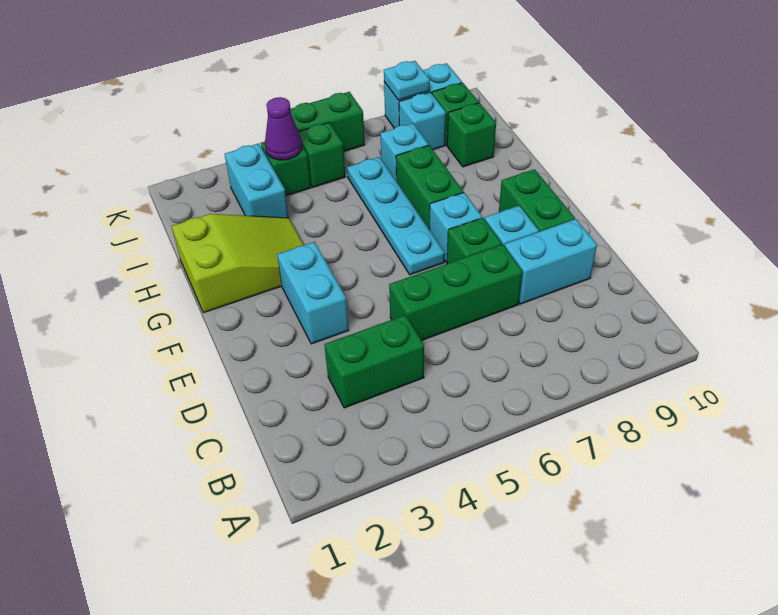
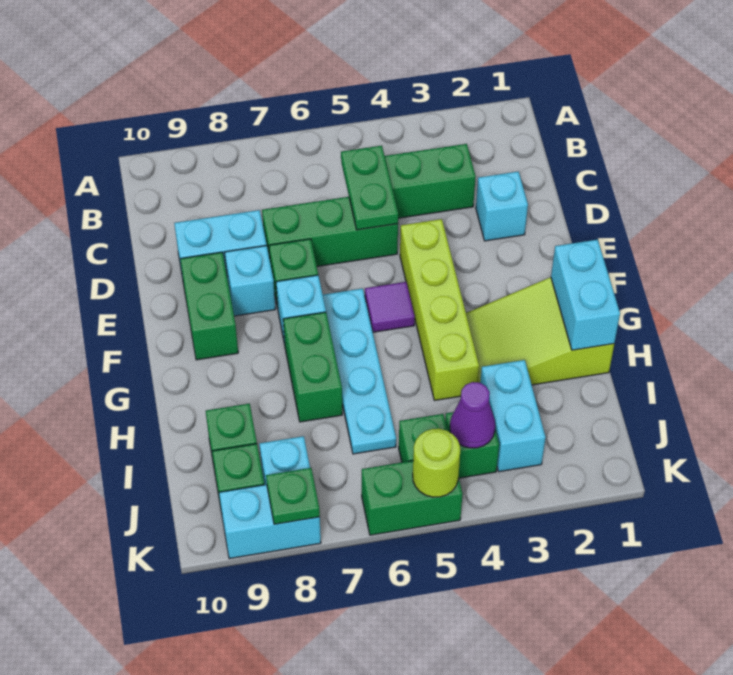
none -> green plate C5:D5 level 2
cyan brick E3:F3 level 1 -> cyan brick G1:H1 level 2
none -> lime brick E4:H4 level 1
none -> purple tile F5 level 1
cyan brick I7 level 1 -> cyan brick D2 level 1
none -> lime round brick K5 level 2
cyan plate K8 level 2 -> green plate K8 level 2

